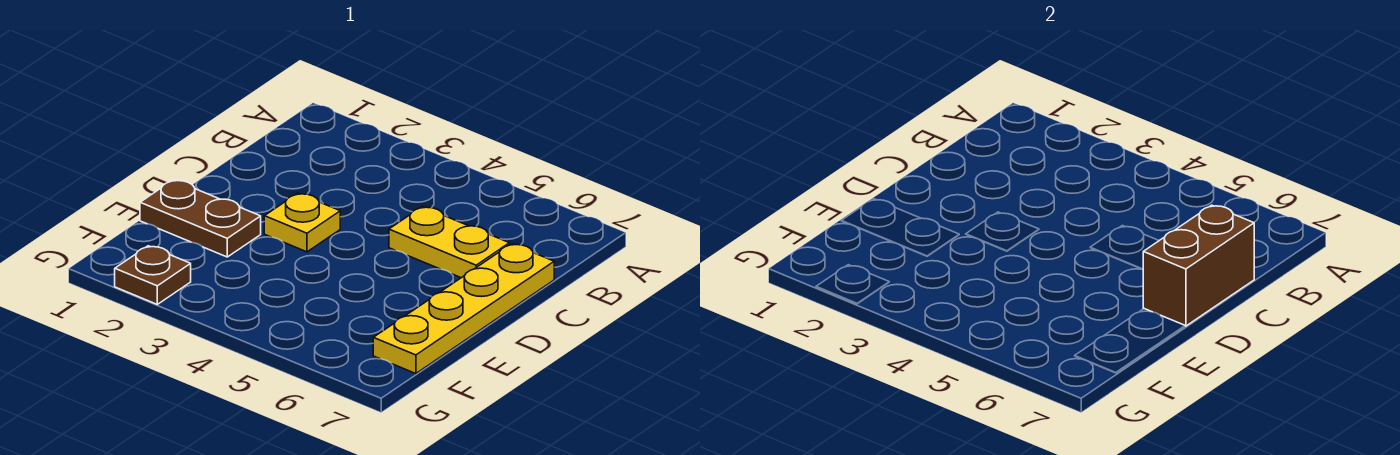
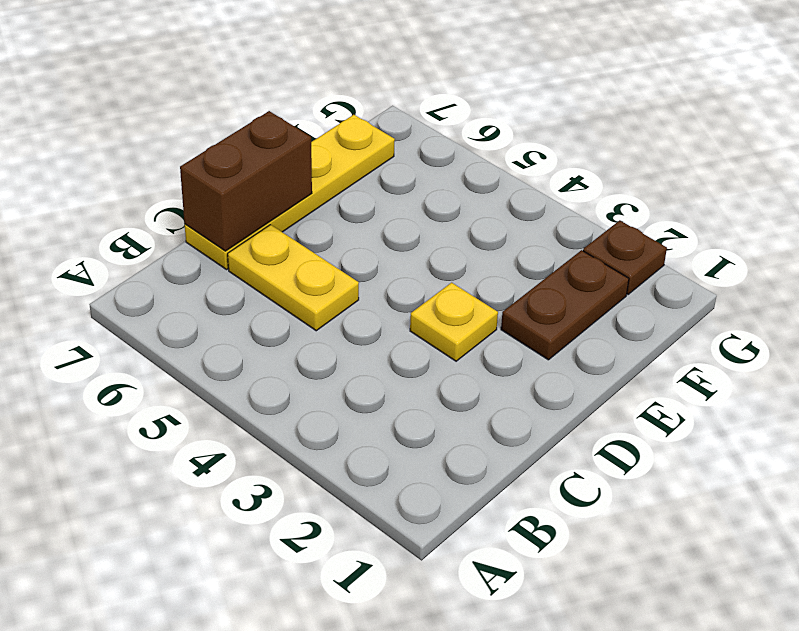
brown plate E1:E2 level 1 -> brown plate E2:F2 level 1

